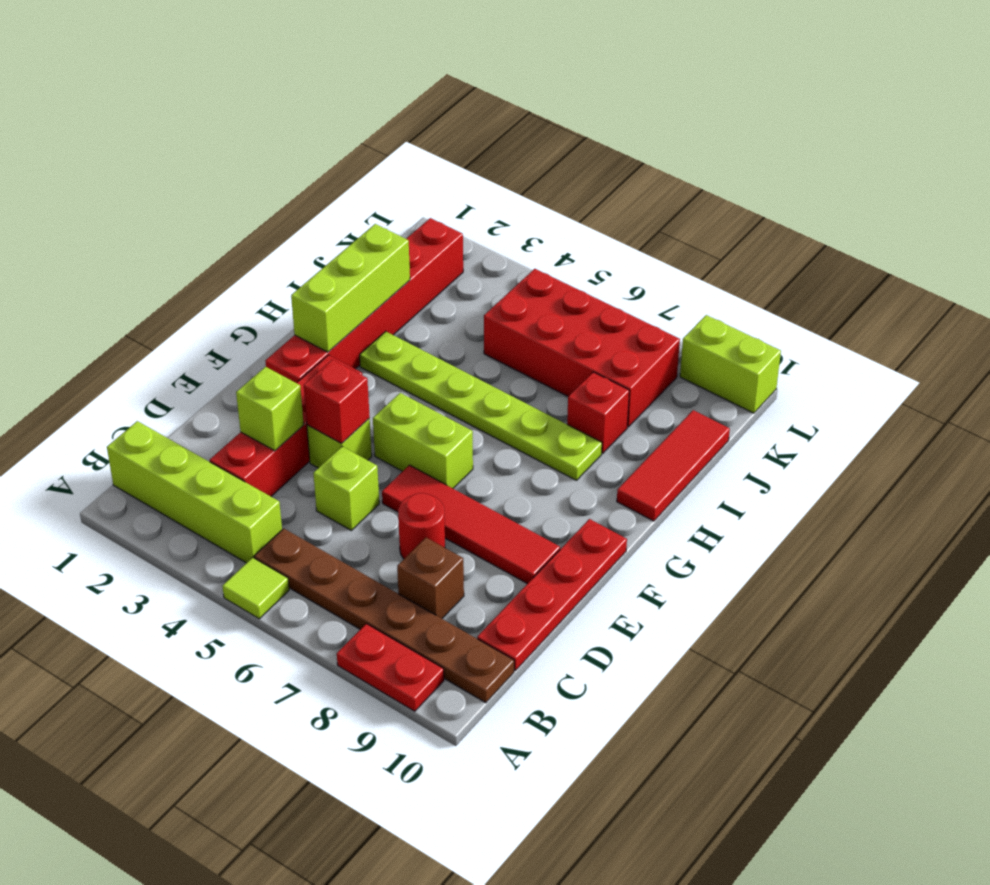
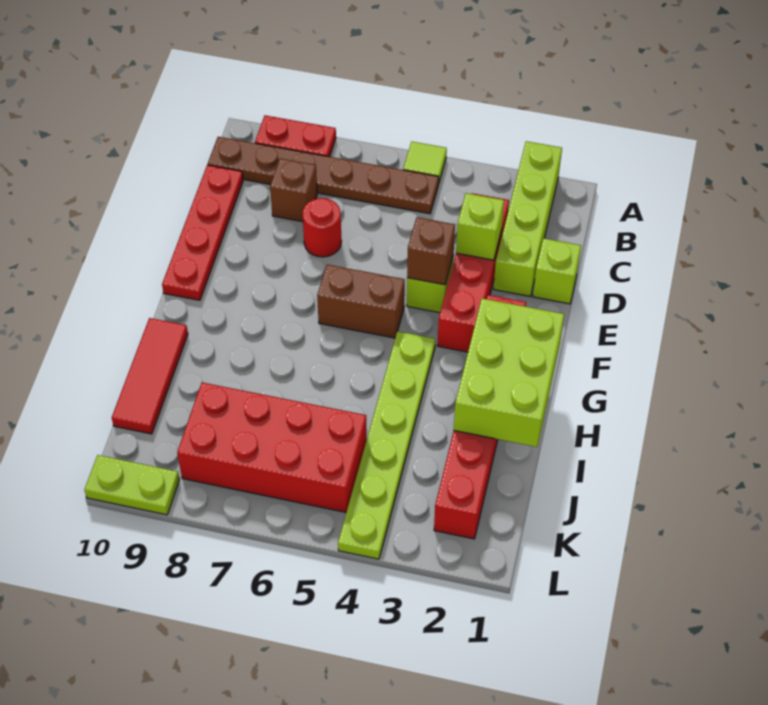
lime brick B1:B4 level 1 -> lime brick A2:D2 level 1
lime brick D5 level 1 -> lime brick D1 level 1
red brick E4 level 2 -> brown brick E4 level 2
red tile E6:E9 level 1 -> none
lime brick F5:F6 level 1 -> brown brick F5:F6 level 1
lime brick G2:I2 level 2 -> lime brick G1:I2 level 2
lime plate H3:H8 level 1 -> lime plate G4:L4 level 1
red brick I8 level 1 -> none
lime brick L9:L10 level 1 -> lime plate L9:L10 level 1

